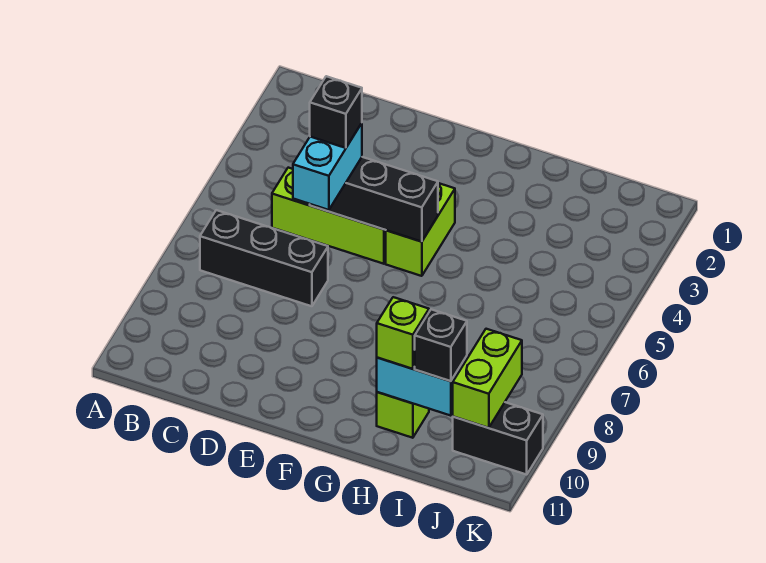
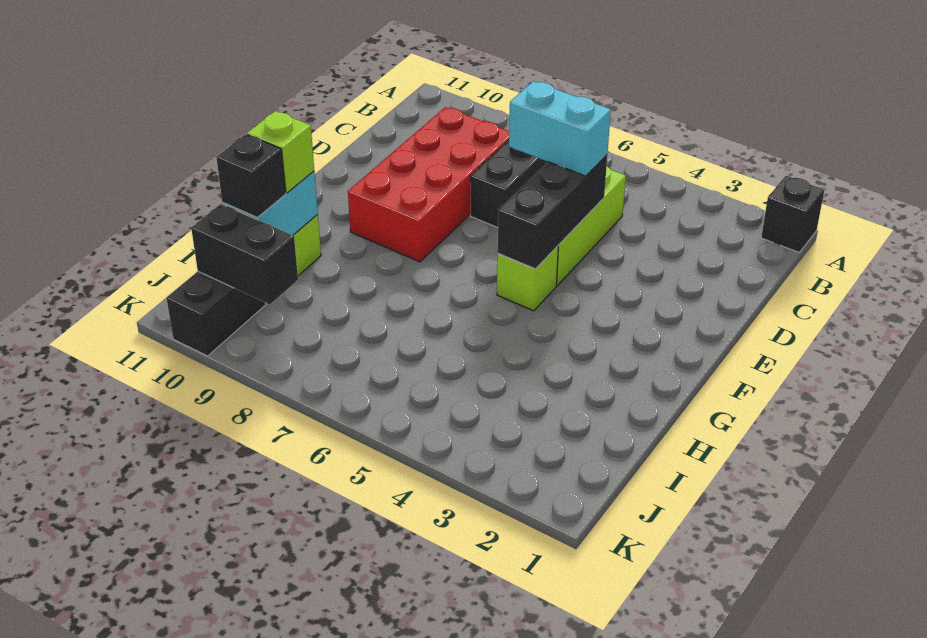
none -> red brick C8:F9 level 1
black brick D5 level 4 -> black brick A1 level 1
lime brick F4:F5 level 1 -> lime brick F5 level 1
lime brick J9:J10 level 2 -> black brick J9:J10 level 2

